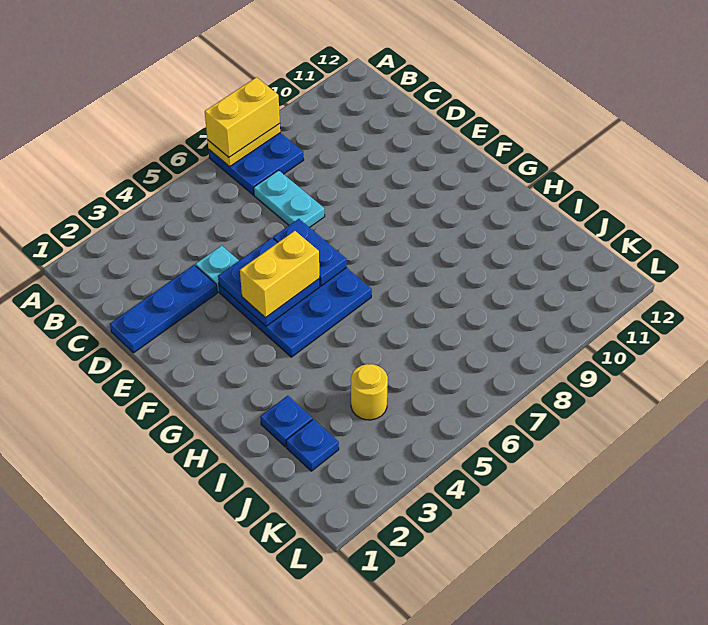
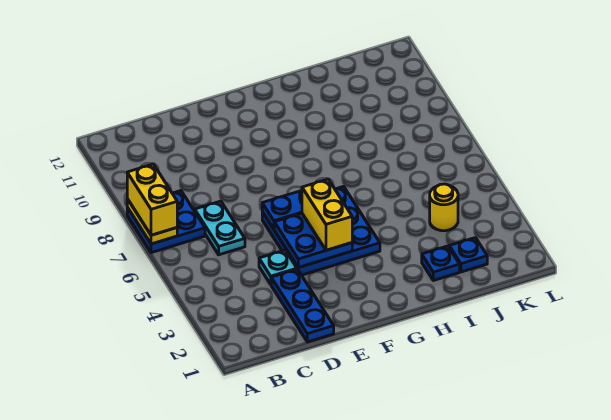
cyan plate C7:D7 level 1 -> cyan plate C6:C7 level 1

